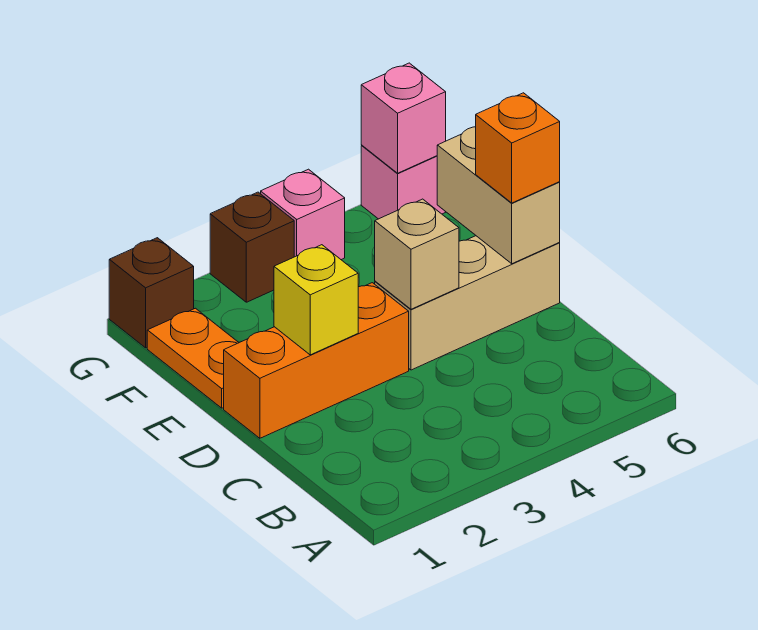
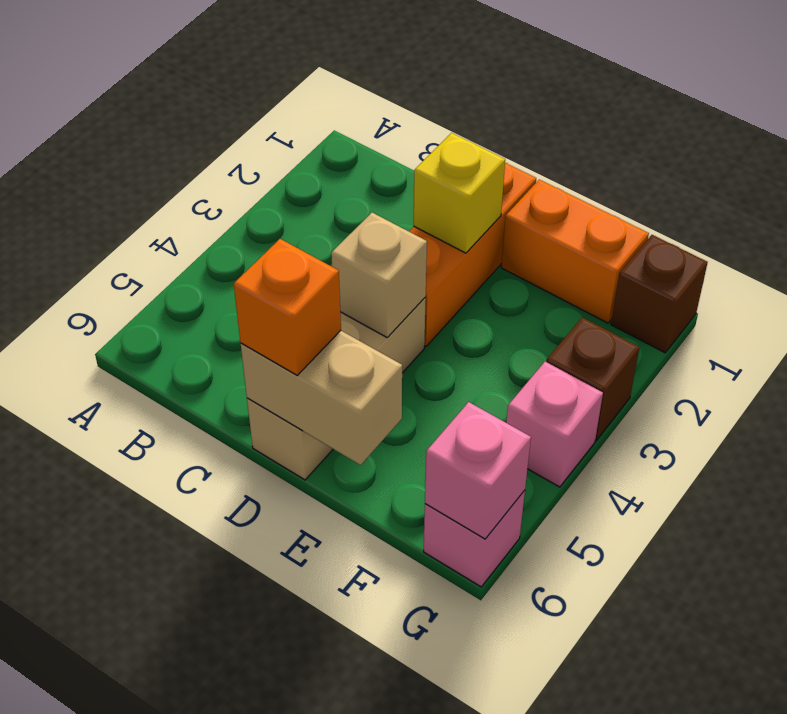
orange plate E1:F1 level 1 -> orange brick E1:F1 level 1

